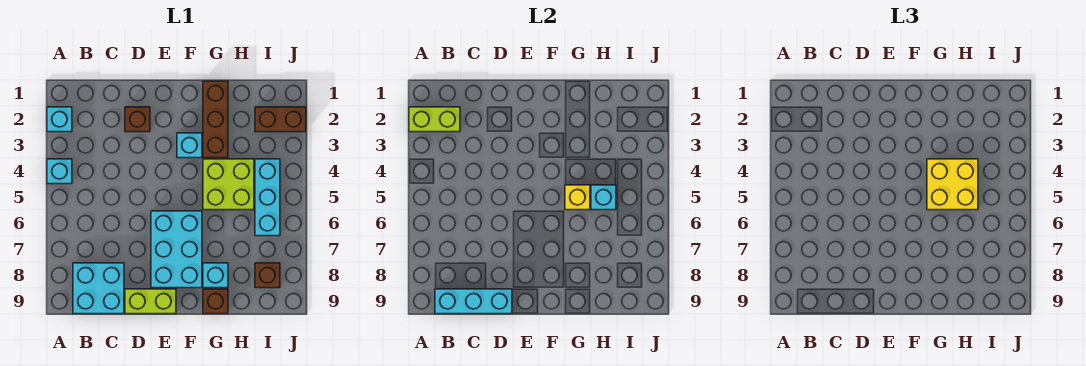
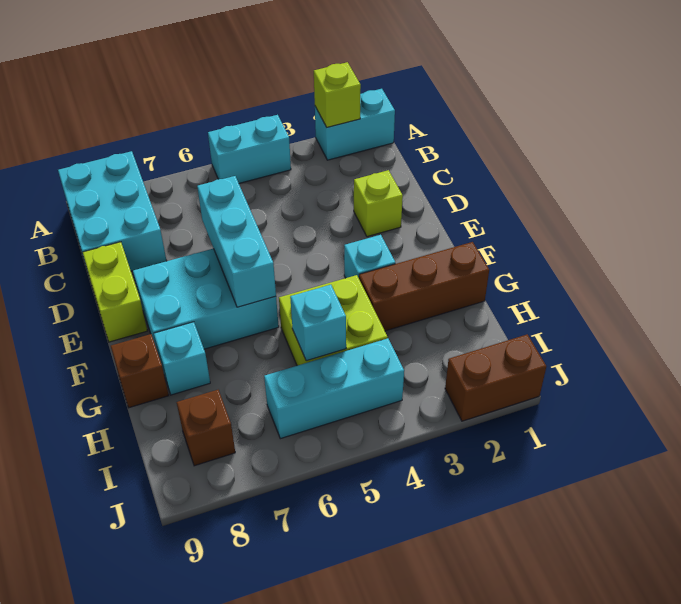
cyan brick A2 level 1 -> cyan brick A1:A2 level 1
lime brick A2:B2 level 2 -> lime brick A2 level 2
cyan brick A4 level 1 -> cyan brick A4:A5 level 1
cyan brick B8:C9 level 1 -> cyan brick A8:C9 level 1
cyan brick B9:D9 level 2 -> cyan brick D6:F6 level 2
brown brick D2 level 1 -> lime brick D2 level 1
yellow brick G4:H5 level 3 -> none
yellow brick G5 level 2 -> none
brown brick I2:J2 level 1 -> brown brick J1:J2 level 1

